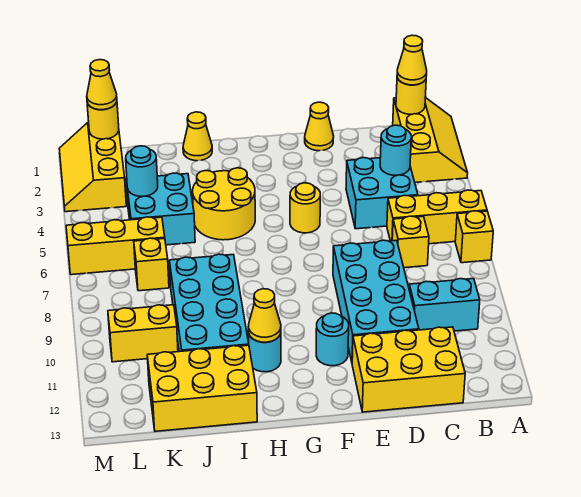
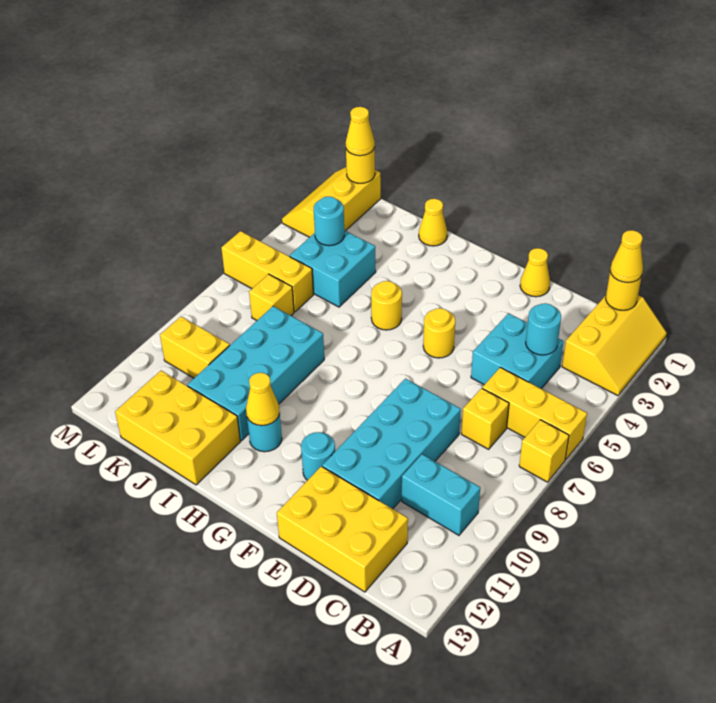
yellow round brick H4:I5 level 1 -> yellow round brick H5 level 1

